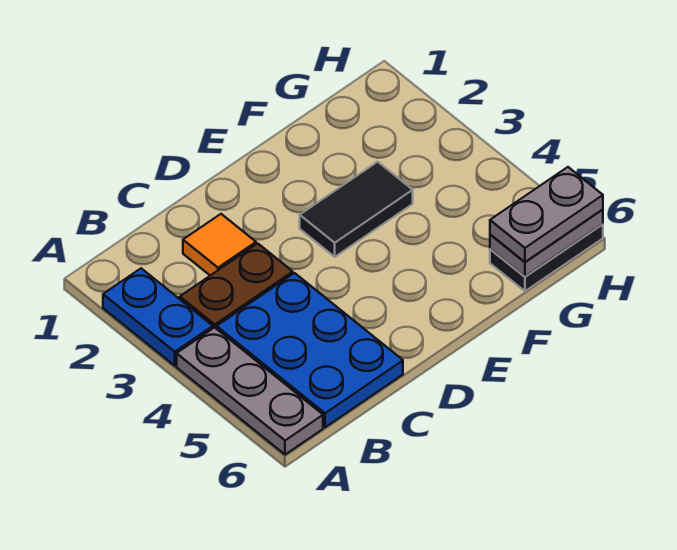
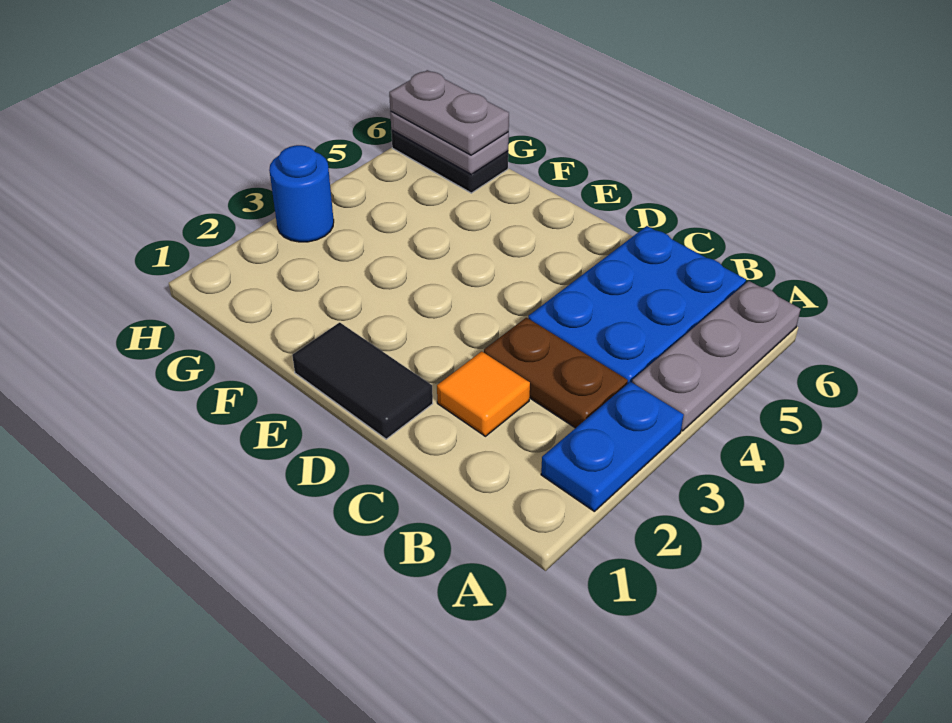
black tile E3:F3 level 1 -> black tile D1:E1 level 1
none -> blue round brick H3 level 1

